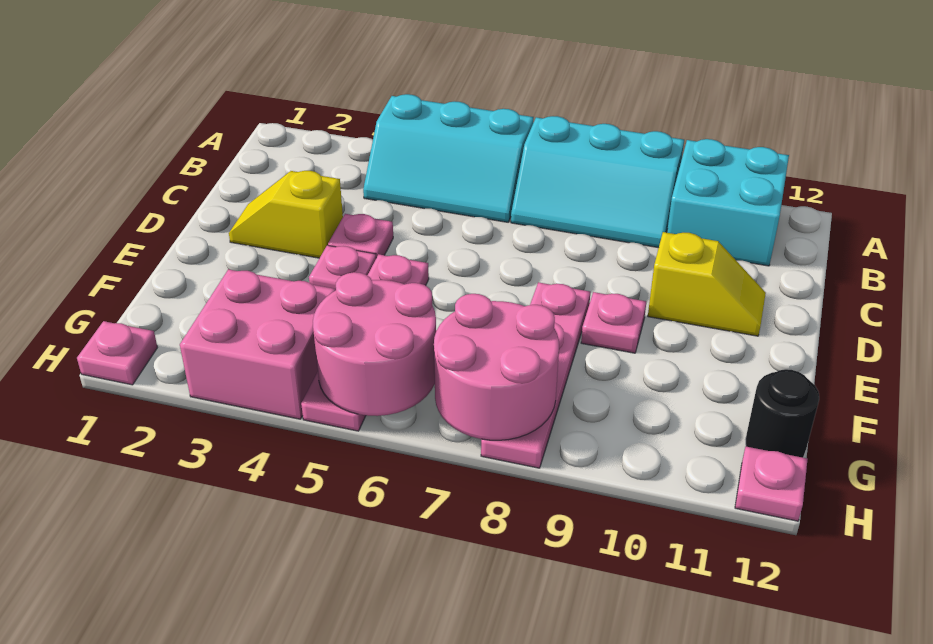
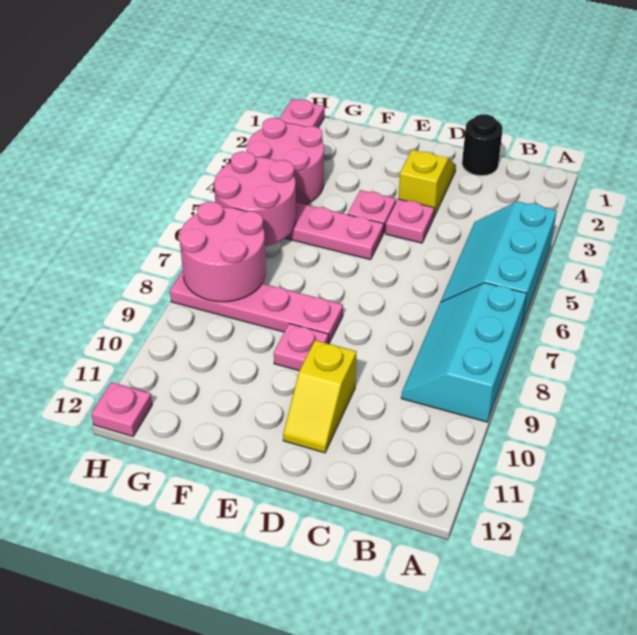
cyan brick A10:B11 level 1 -> none
pink brick G3:H4 level 1 -> pink round brick G3:H4 level 1
black round brick G12 level 1 -> black round brick C1 level 1

